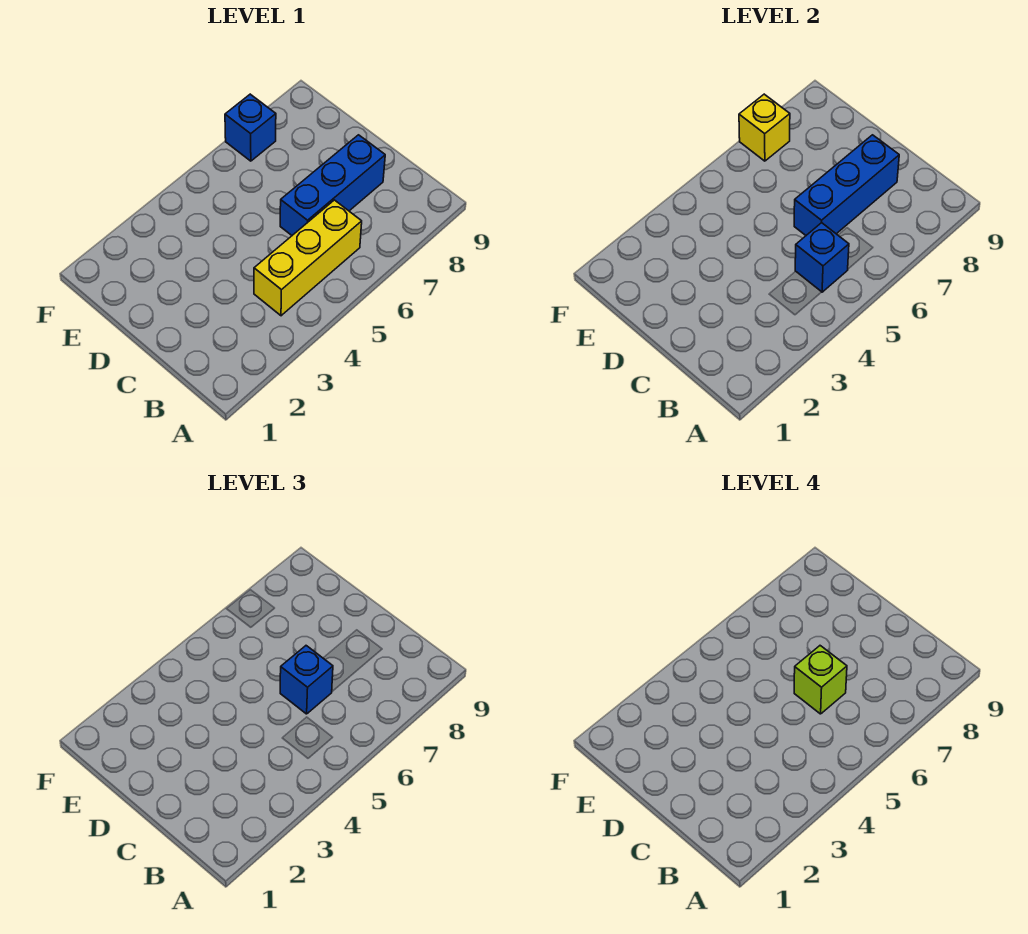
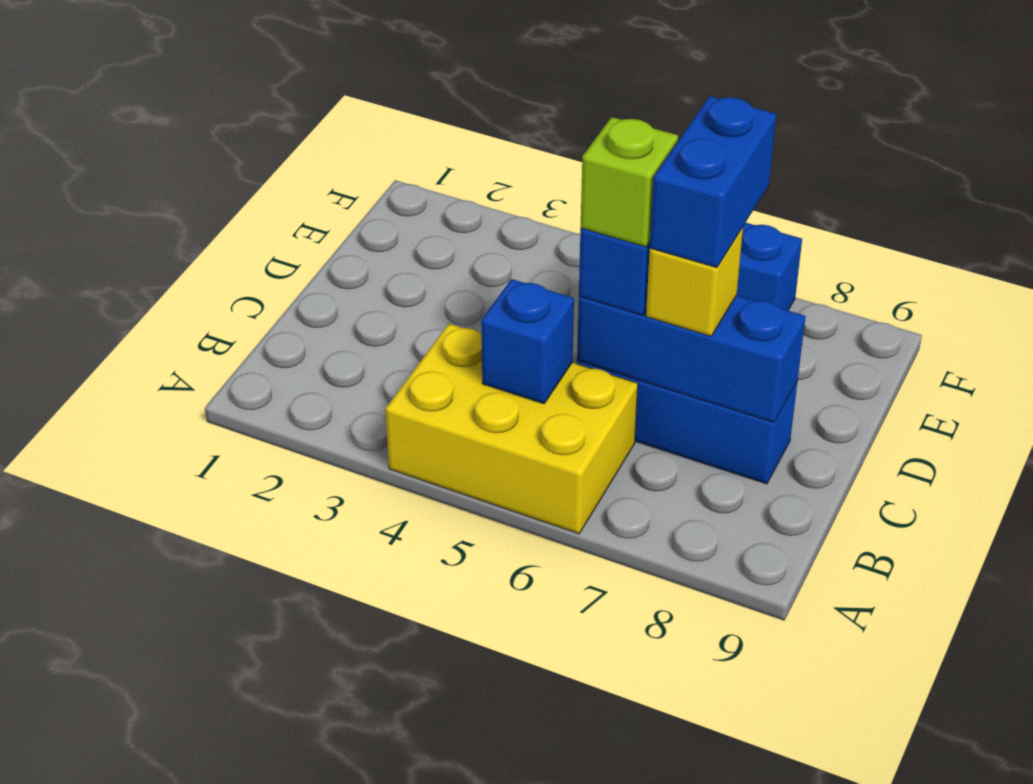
yellow brick B4:B6 level 1 -> yellow brick A4:B6 level 1
none -> blue brick C7:D7 level 4
yellow brick F7 level 2 -> yellow brick C7 level 3

